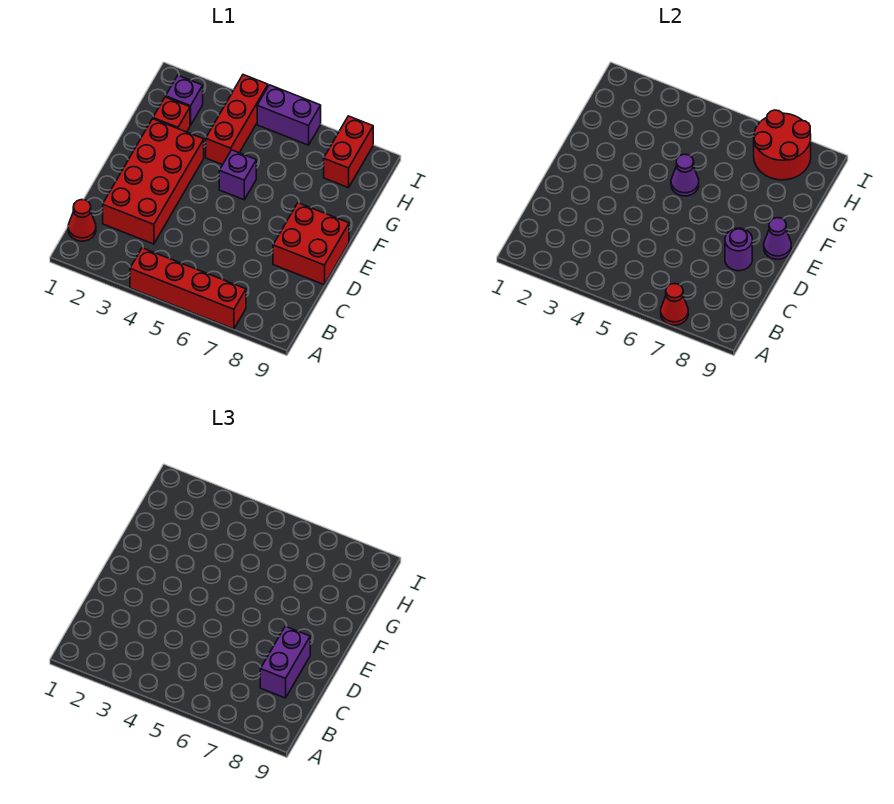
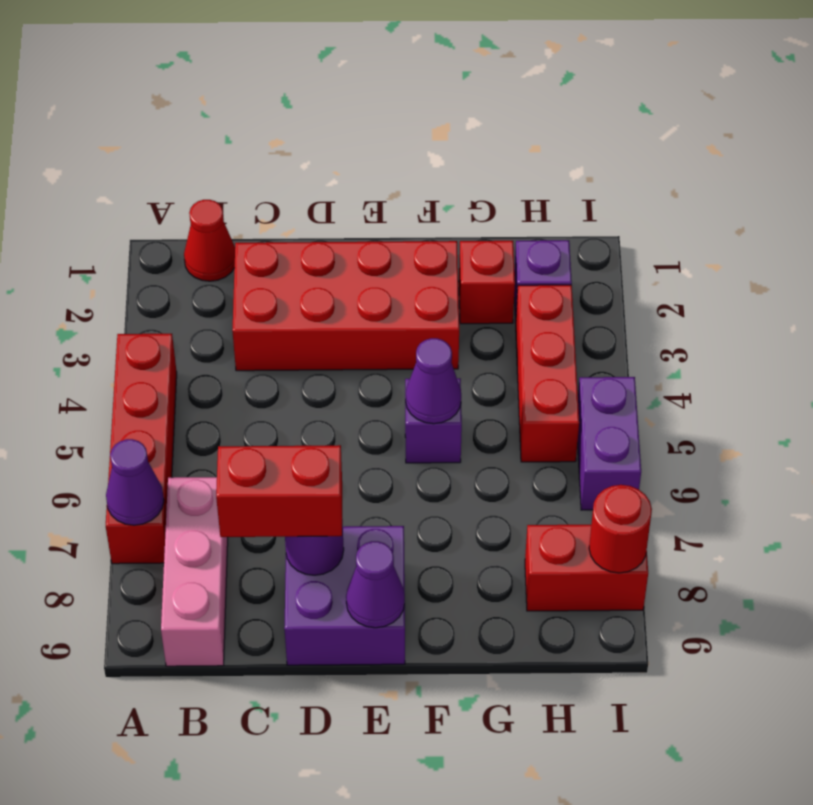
red cone A7 level 2 -> purple cone A7 level 2
none -> pink brick B7:B9 level 1
purple brick C8:D8 level 3 -> red brick C8:D8 level 3
red brick D8:E9 level 1 -> purple brick D8:E9 level 1
red brick G4:I4 level 1 -> red brick H3:H5 level 1
red round brick H7:I8 level 2 -> red round brick I8 level 2

